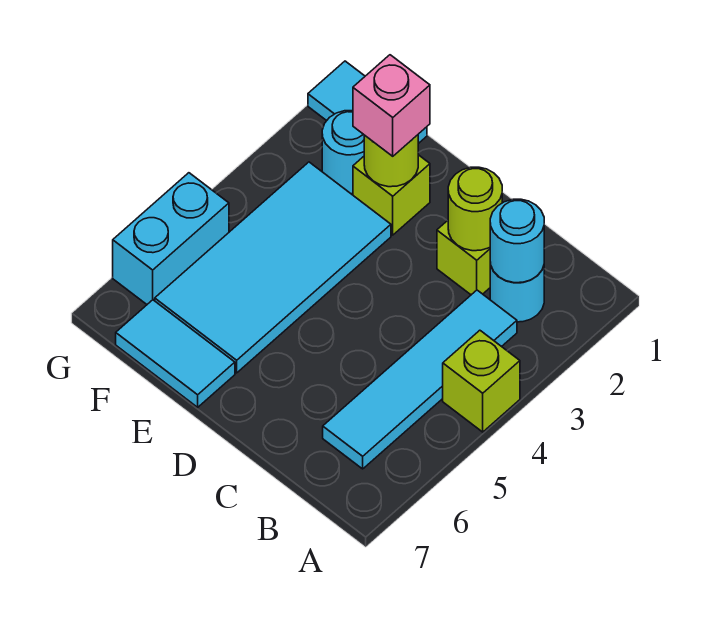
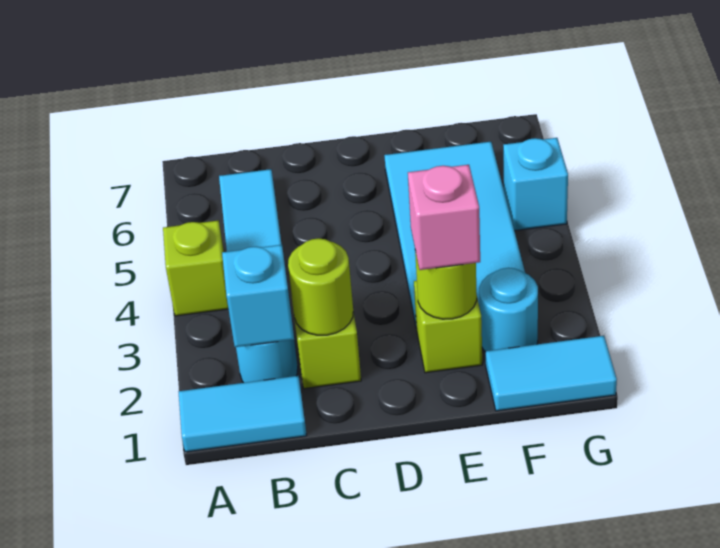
cyan round brick B2 level 2 -> cyan brick B2 level 2
cyan tile E7:F7 level 1 -> cyan tile A1:B1 level 1
cyan brick G5:G6 level 1 -> cyan brick G5 level 1

